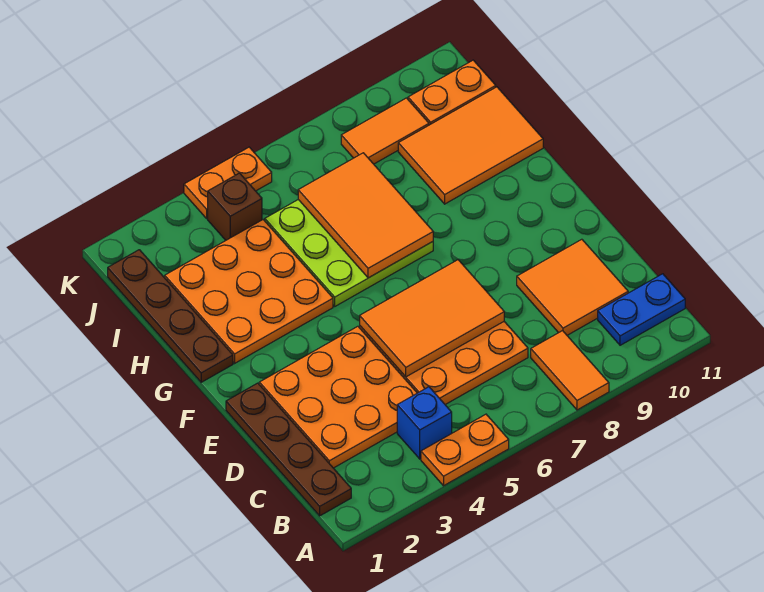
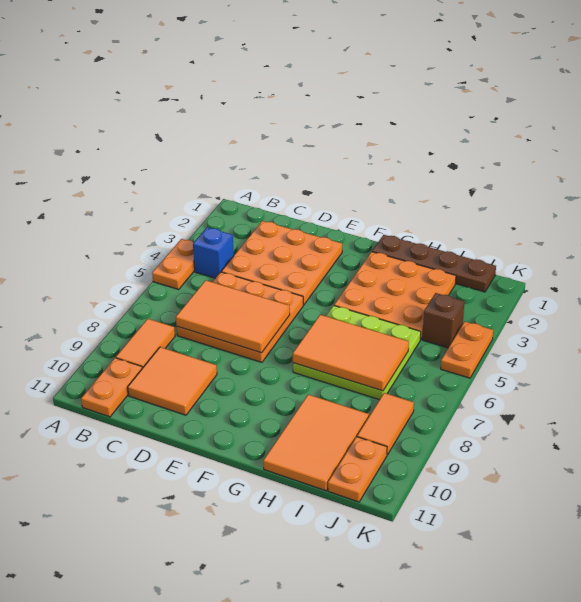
orange tile A8:B8 level 1 -> orange tile B8:B9 level 1
brown plate B1:E1 level 1 -> none
blue plate B10:B11 level 1 -> orange plate B10:B11 level 1
orange tile D5:E7 level 2 -> orange tile C6:E7 level 2

